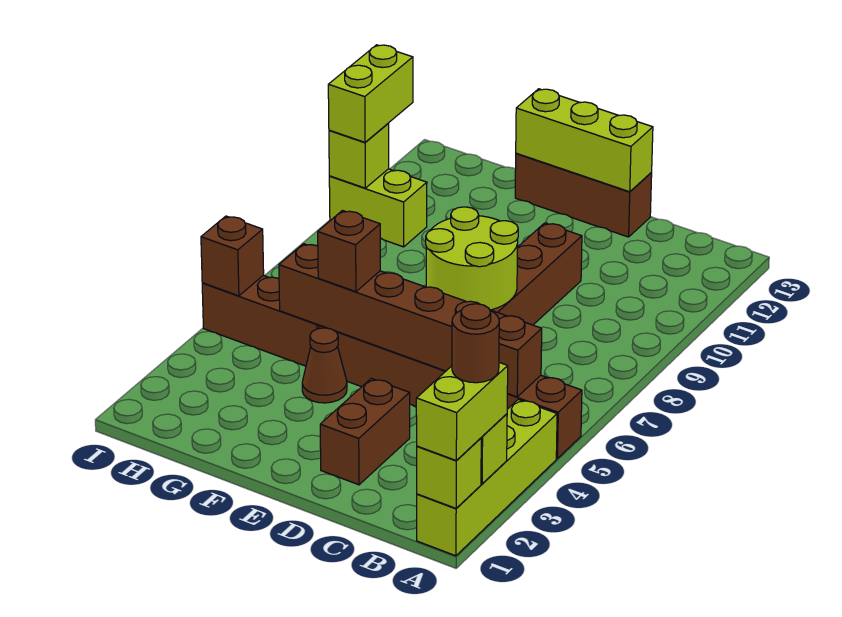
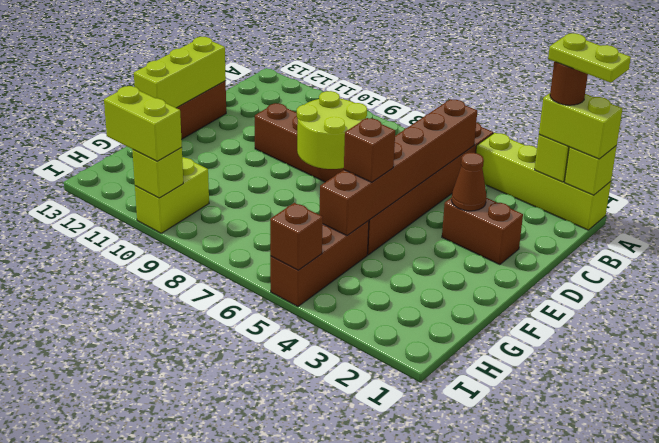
none -> lime plate A1:A2 level 5
brown cone F4 level 1 -> brown cone D3 level 2

